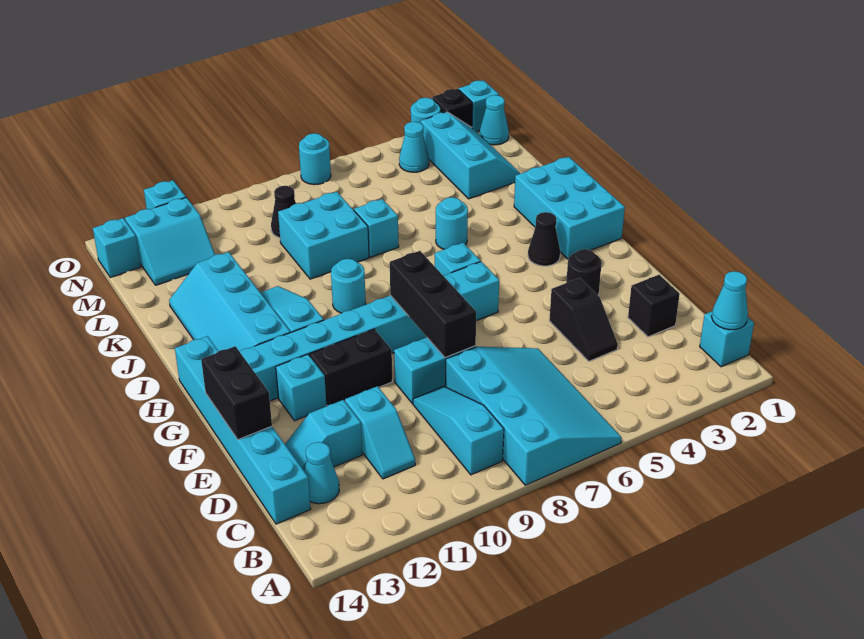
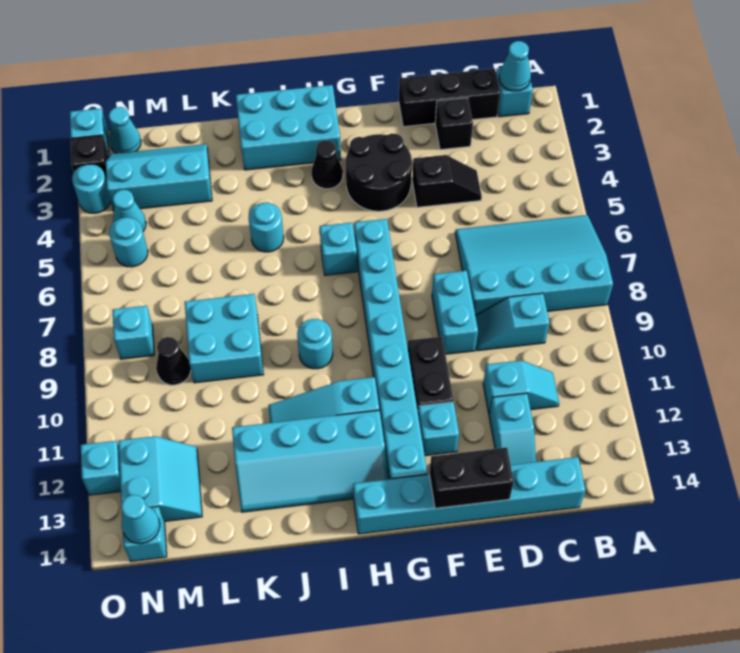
cyan slope B9:D9 level 1 top B -> cyan slope C9:D9 level 1 top C
cyan cone C13 level 1 -> cyan cone N14 level 2
black brick E8:G8 level 2 -> black brick C1:E1 level 1
black round brick F3 level 1 -> black round brick F3:G4 level 1
cyan brick K7 level 1 -> cyan brick N8 level 1
cyan round brick O7 level 1 -> cyan round brick N5 level 1

